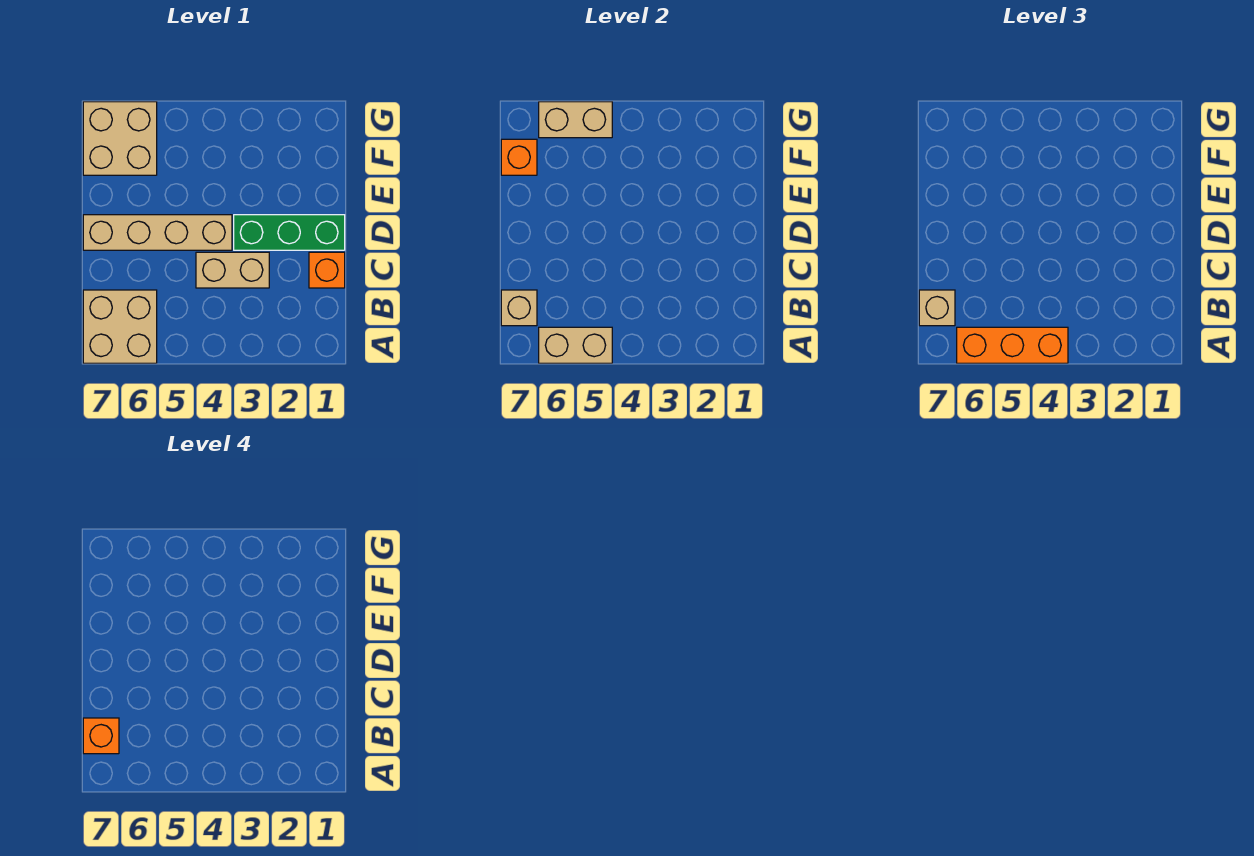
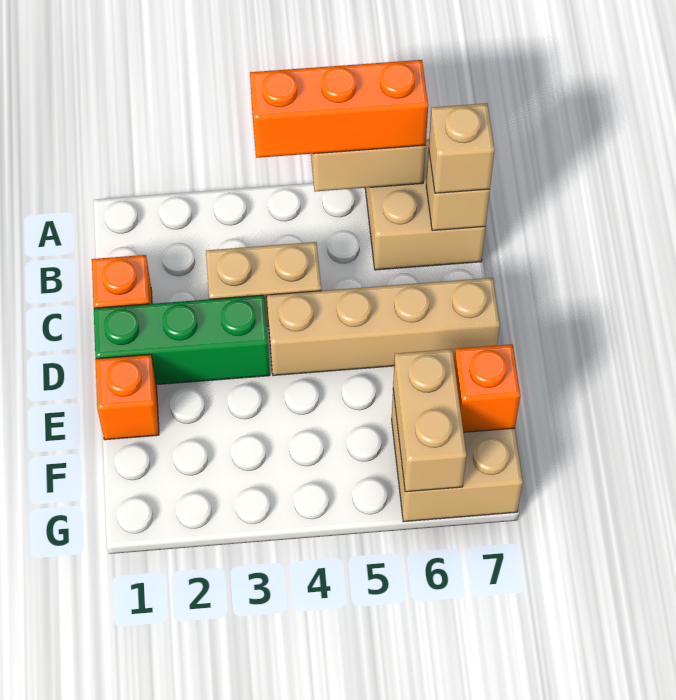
orange brick B7 level 4 -> orange brick E1 level 1
tan brick G5:G6 level 2 -> tan brick F6:G6 level 2

